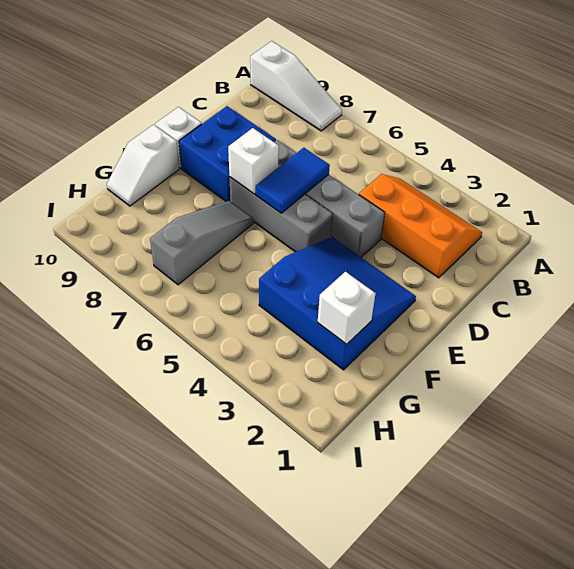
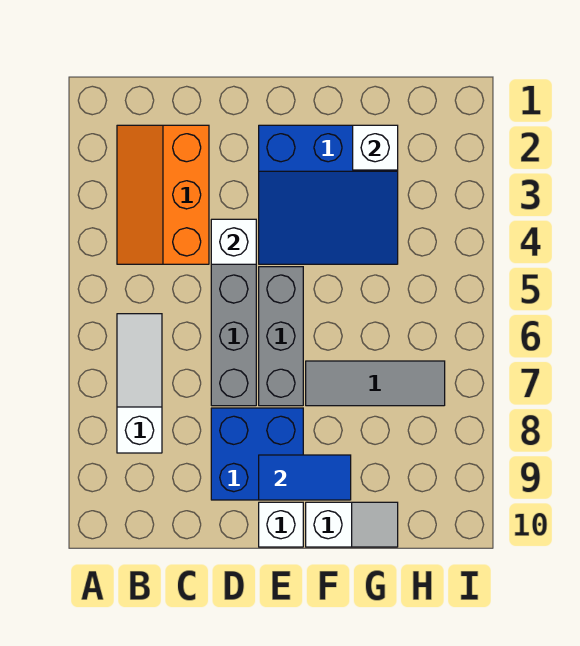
white slope A8:A10 level 1 top 10 -> white slope B6:B8 level 1 top 8
blue tile D6:E6 level 2 -> blue tile E9:F9 level 2
blue slope E2:G4 level 1 top G -> blue slope E2:G4 level 1 top 2
white brick E7 level 2 -> white brick D4 level 2
grey slope F7:H7 level 1 top H -> grey tile F7:H7 level 1

